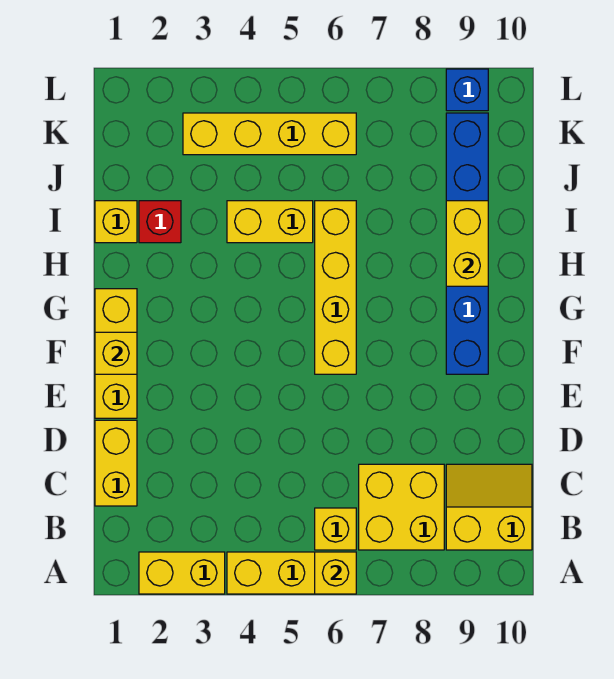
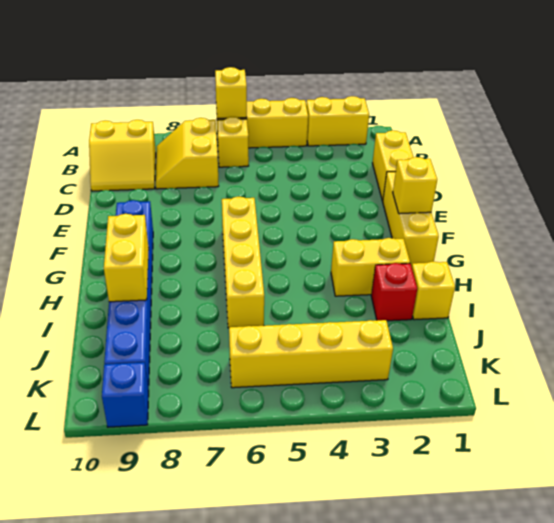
yellow brick B7:C8 level 1 -> yellow slope B7:C8 level 1 top 7
yellow brick I4:I5 level 1 -> yellow brick H2:H3 level 1

